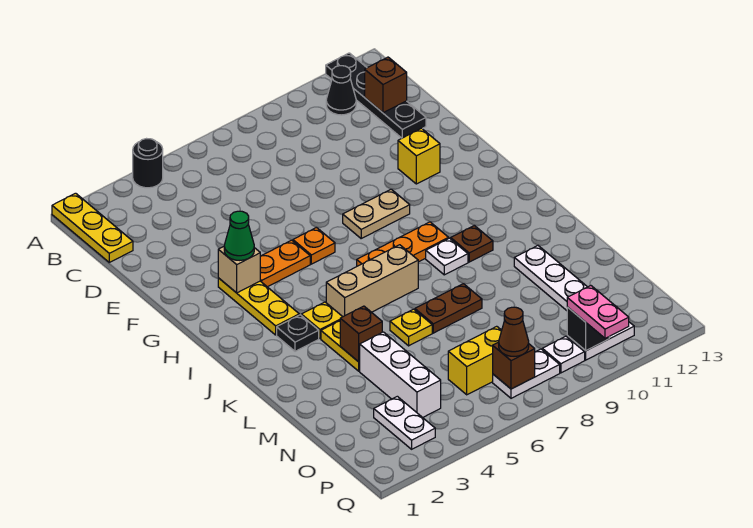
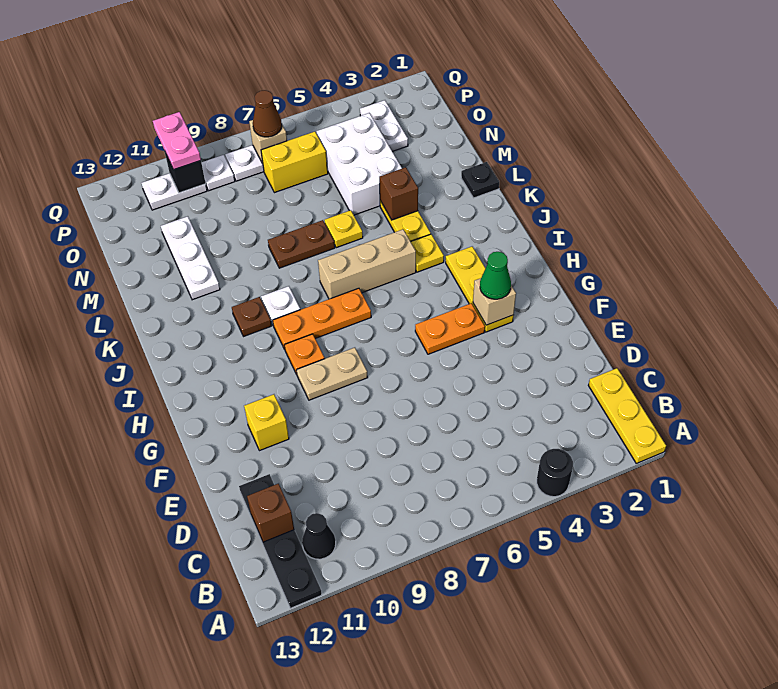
orange plate G6 level 1 -> orange plate H9 level 1
black plate J3 level 1 -> black plate L1 level 1
white brick M4:O4 level 1 -> white brick M4:O5 level 1
brown brick P7 level 2 -> tan brick P7 level 2

